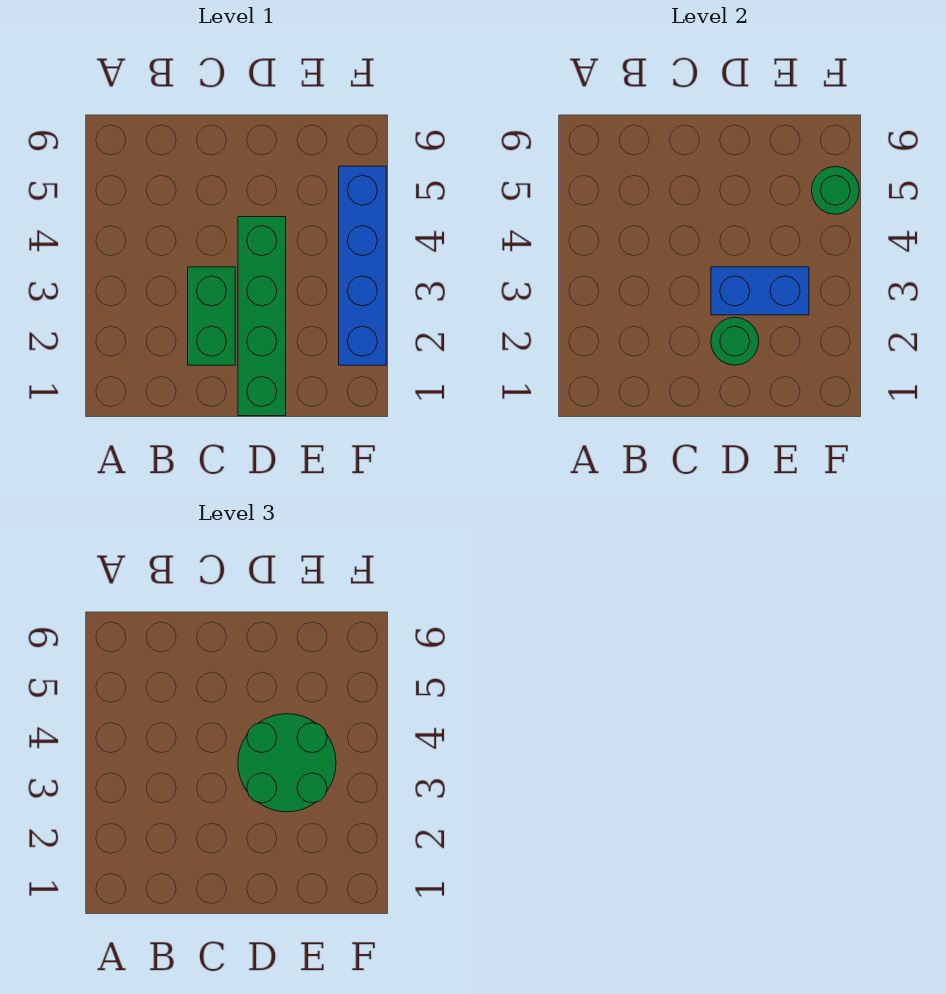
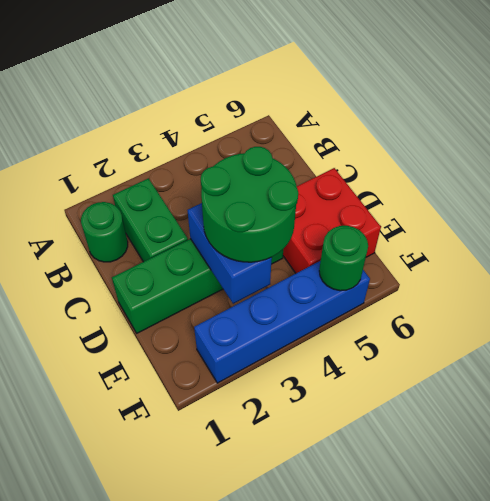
green brick C2:C3 level 1 -> green brick B2:C2 level 1
green round brick D2 level 2 -> green round brick B1 level 1
none -> red brick D5:E6 level 1

